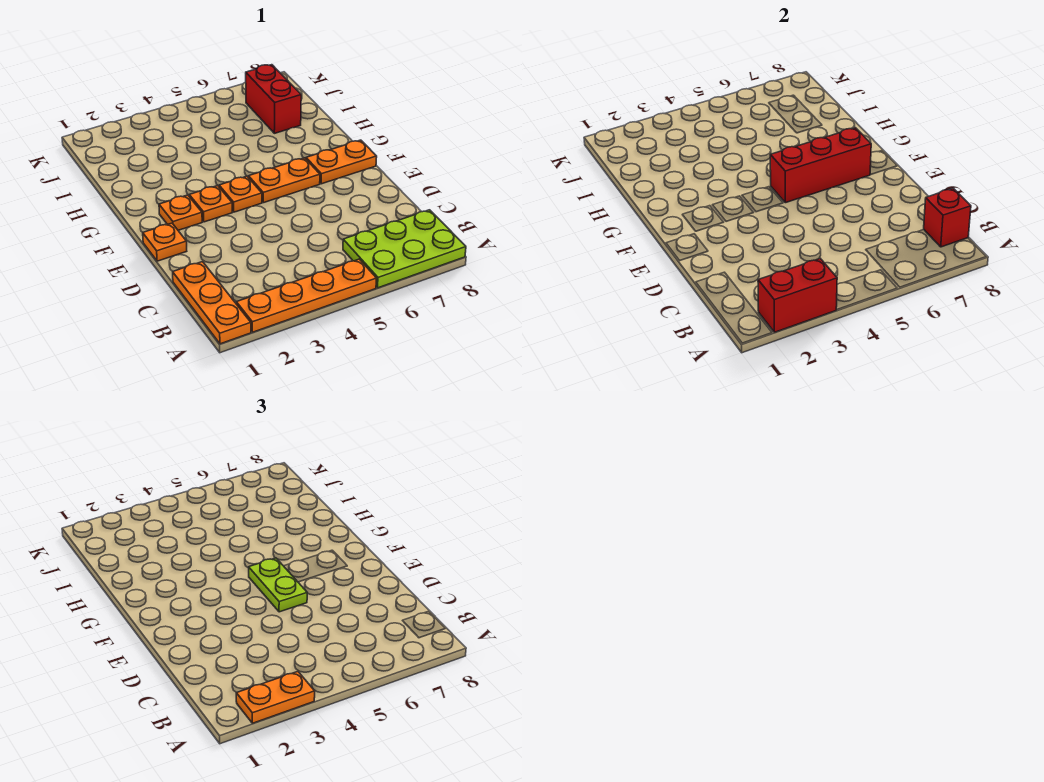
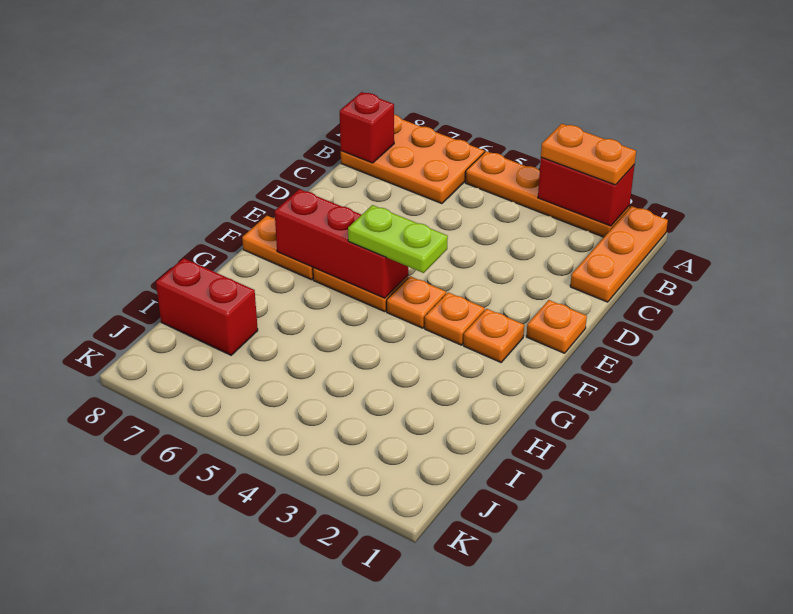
lime plate A6:B8 level 1 -> orange plate A6:B8 level 1
lime plate E5:F5 level 3 -> lime plate F4:F5 level 3
red brick I7:J7 level 1 -> red brick I7:I8 level 1

